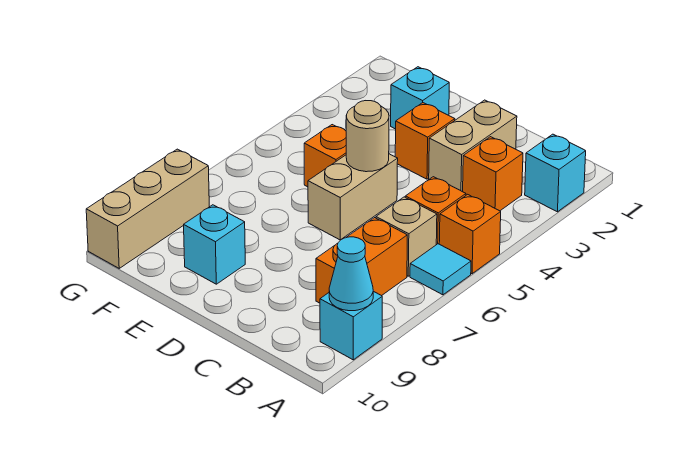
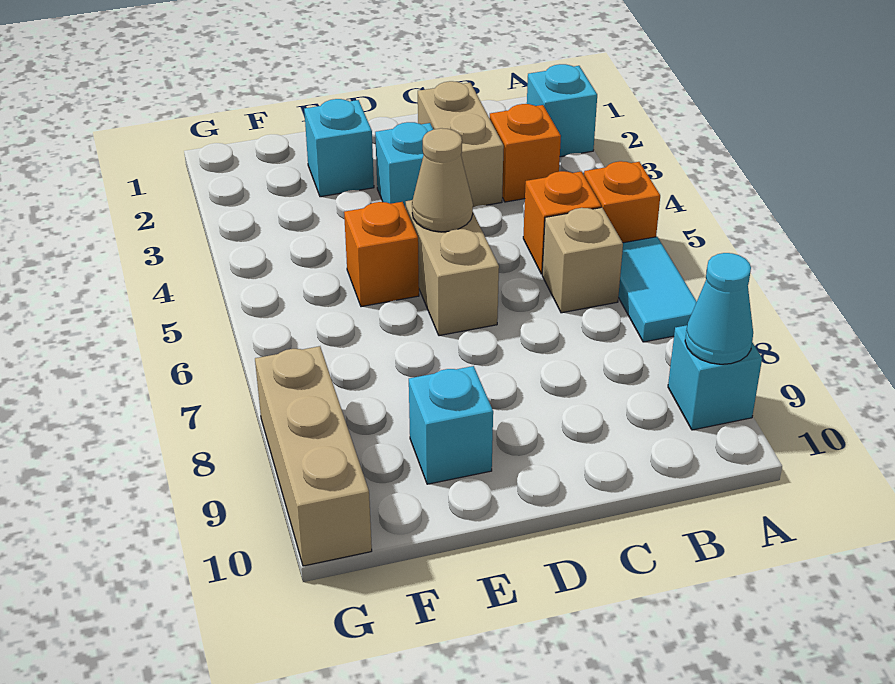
cyan tile A6 level 1 -> cyan tile A6:A7 level 1
orange brick B7:B8 level 1 -> none
orange brick D3 level 1 -> cyan brick D3 level 1
tan round brick D5 level 2 -> tan cone D5 level 2

